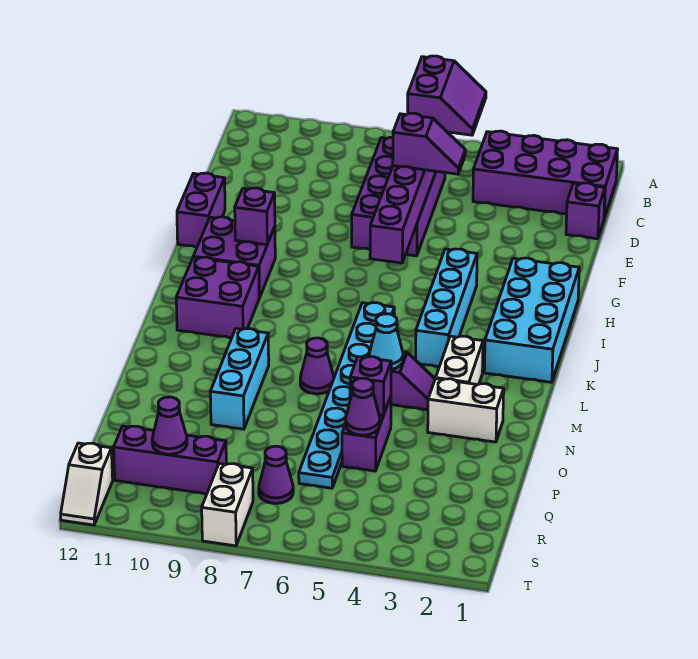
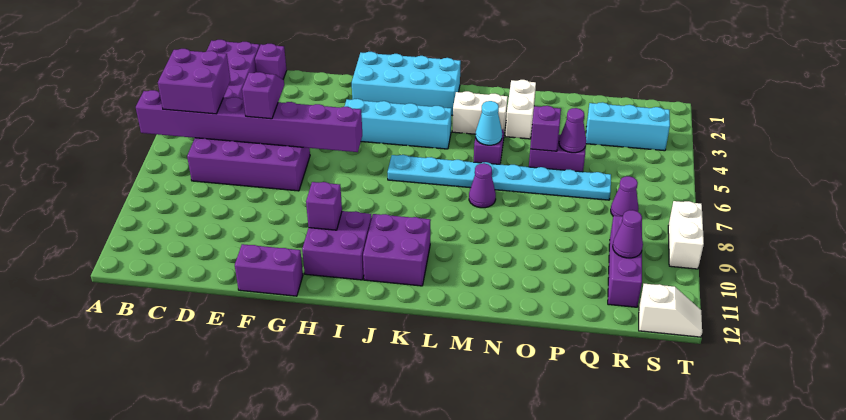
purple slope B5:C6 level 3 top 6 -> purple brick B5:C6 level 3
cyan brick M9:O9 level 1 -> cyan brick Q3:S3 level 1
white brick S8:T8 level 1 -> white brick T8:T9 level 1

